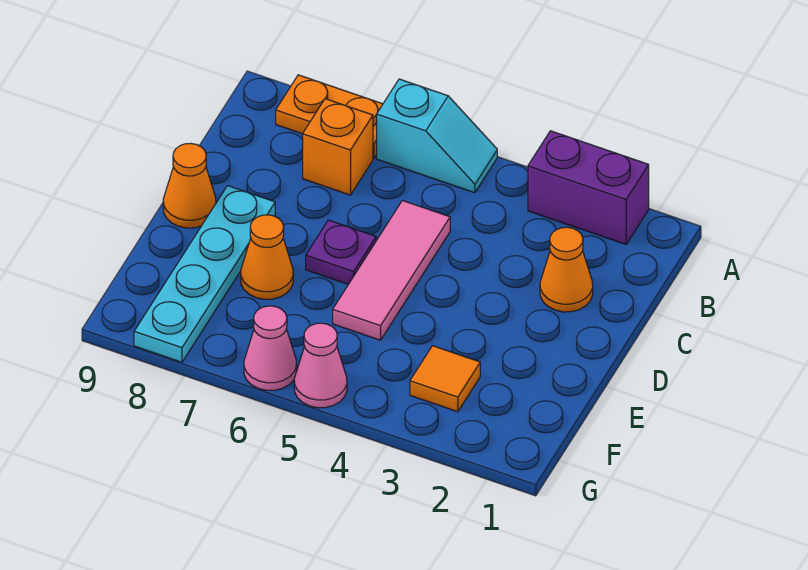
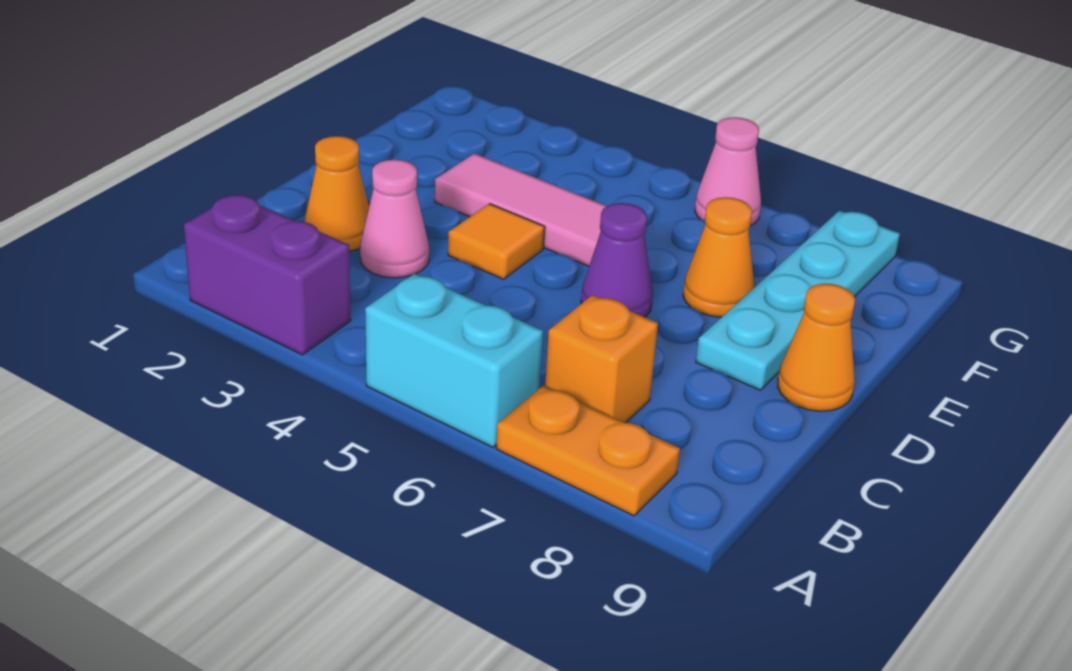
cyan slope A5:A6 level 1 top 6 -> cyan brick A5:A6 level 1
pink tile C5:E5 level 1 -> pink tile E3:E5 level 1
purple plate D6 level 1 -> purple cone D6 level 1
orange tile F3 level 1 -> orange tile D4 level 1
pink cone G5 level 1 -> pink cone C3 level 1

